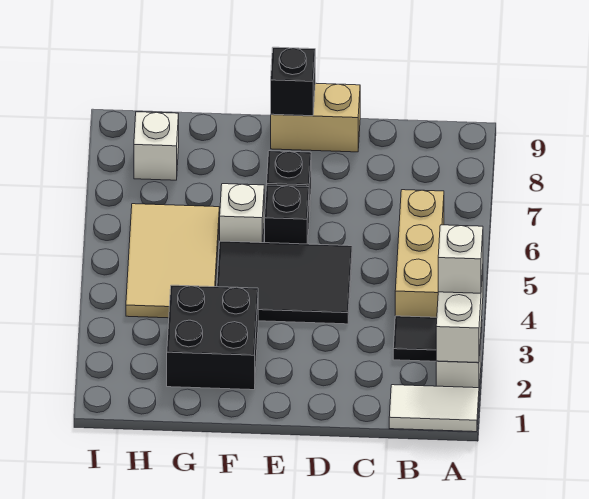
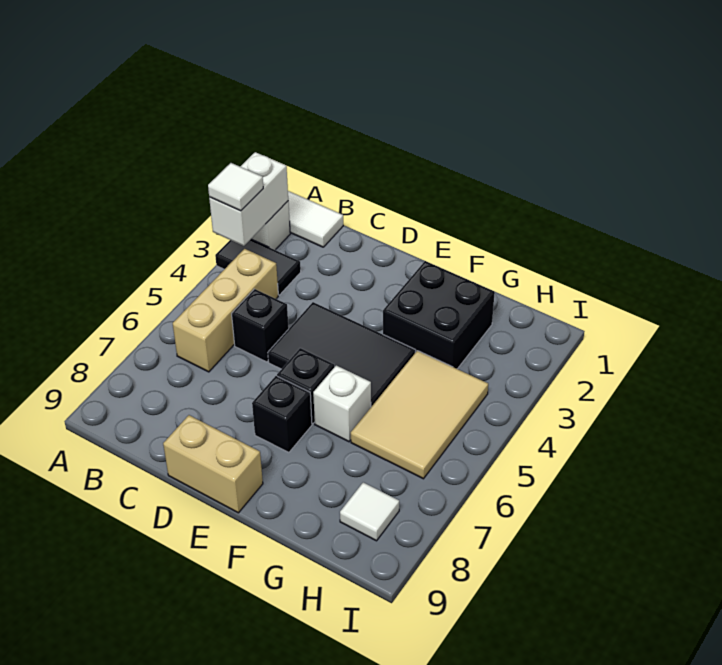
white brick A3 level 3 -> white tile A3 level 3
black brick E9 level 2 -> black brick C5 level 1
white brick H8 level 1 -> white tile H8 level 1

